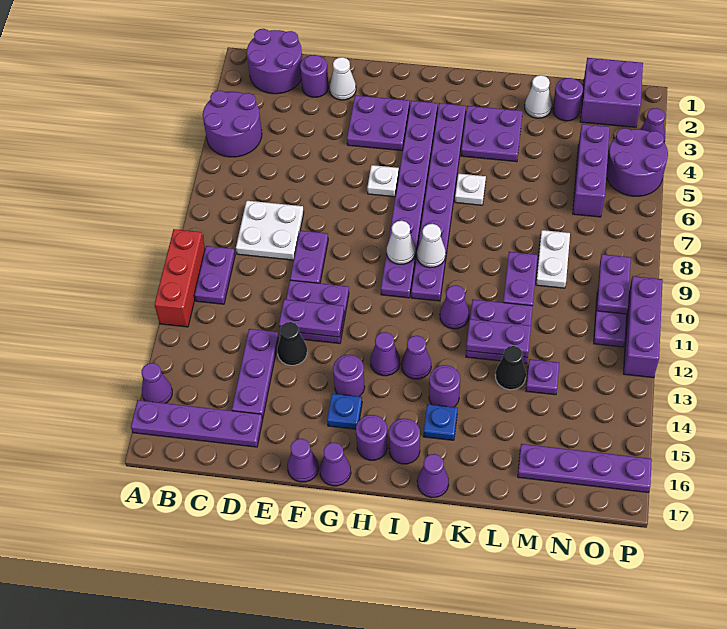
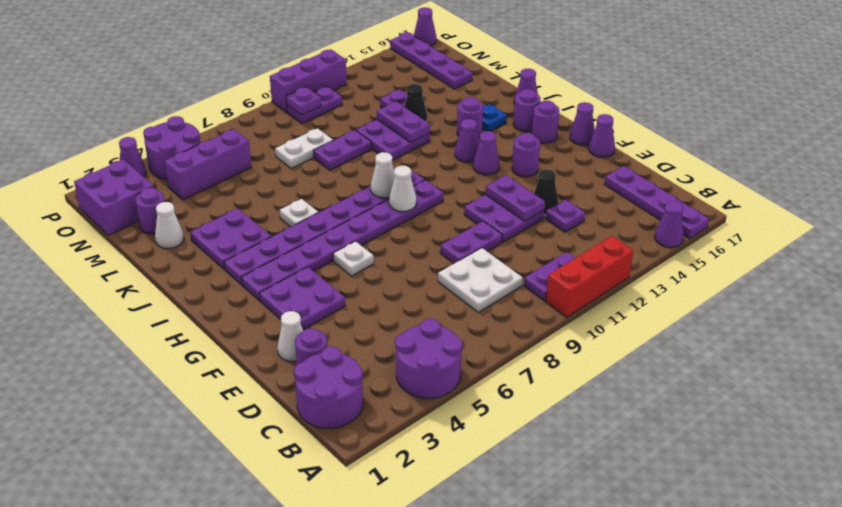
purple plate D13:D15 level 1 -> purple plate D13 level 1
blue plate G15 level 1 -> none
purple cone J11 level 1 -> purple cone P17 level 1
purple plate O9:O10 level 2 -> purple plate O10 level 2

